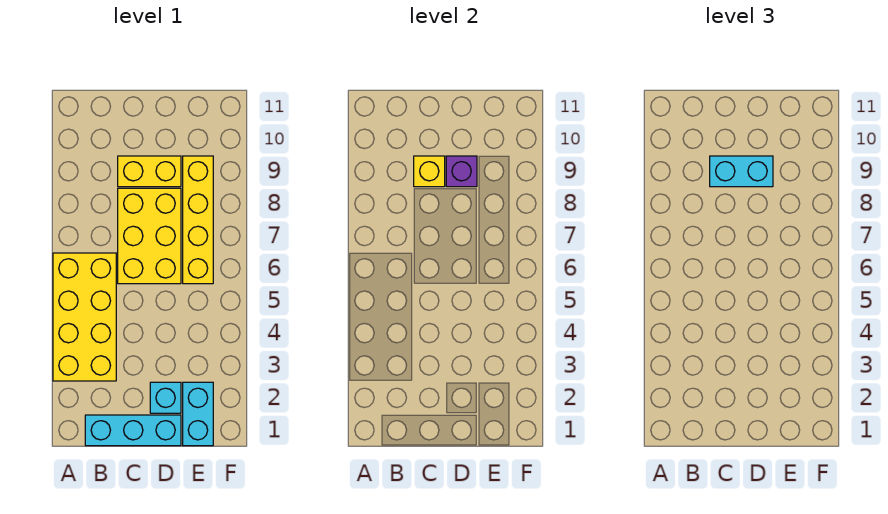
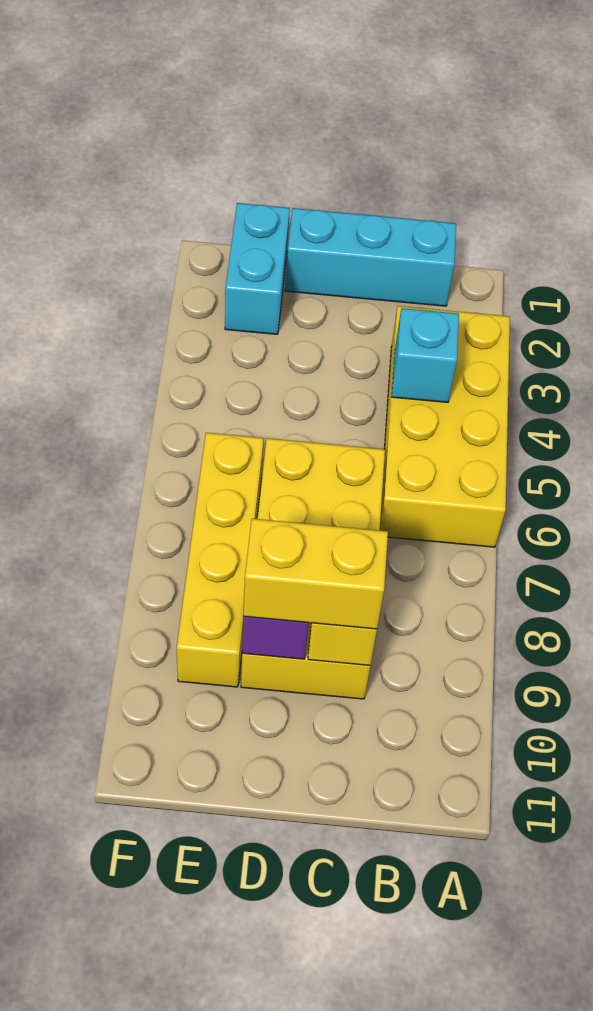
cyan brick C9:D9 level 3 -> yellow brick C9:D9 level 3
cyan brick D2 level 1 -> cyan brick B4 level 2

